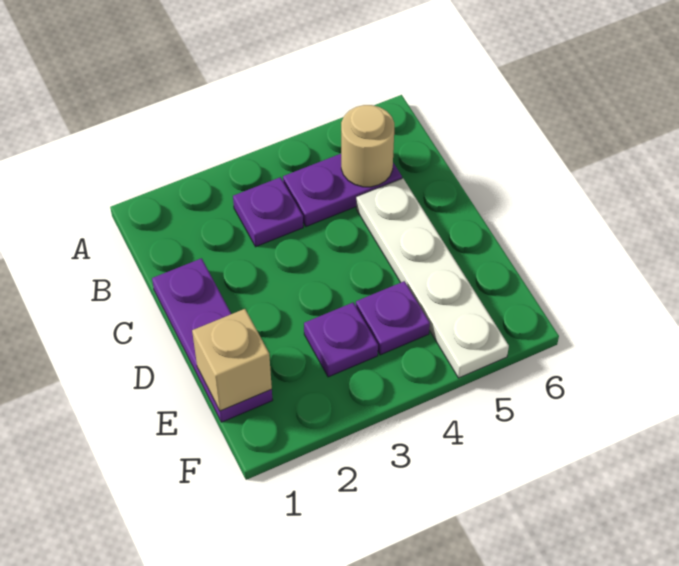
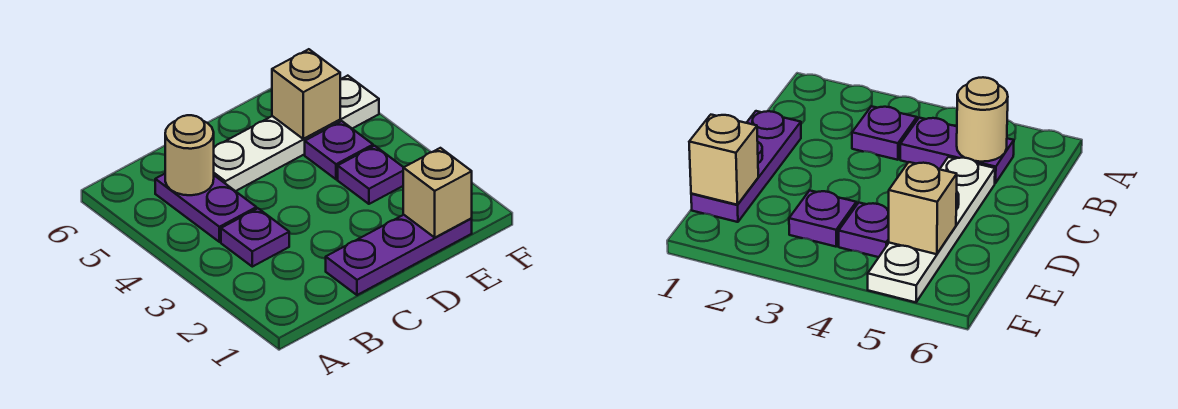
none -> tan brick E5 level 2

